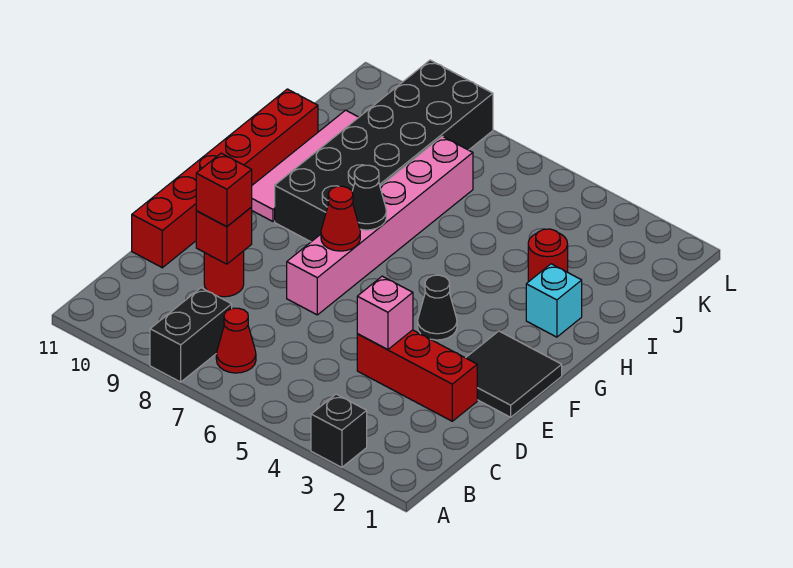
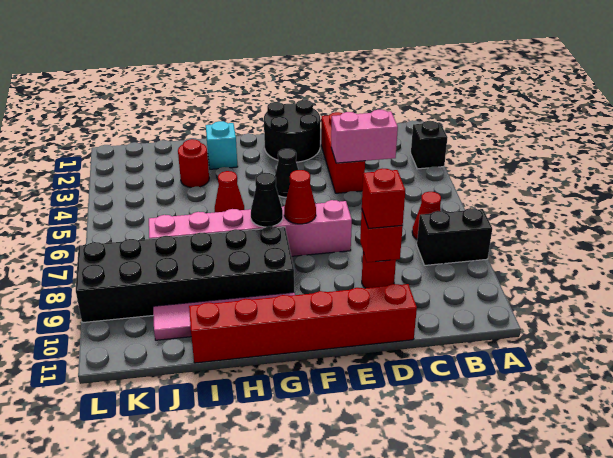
pink brick D4 level 2 -> pink brick C4:D4 level 2
black tile E1:F2 level 1 -> black round brick E1:F2 level 1
none -> red cone H5 level 1

